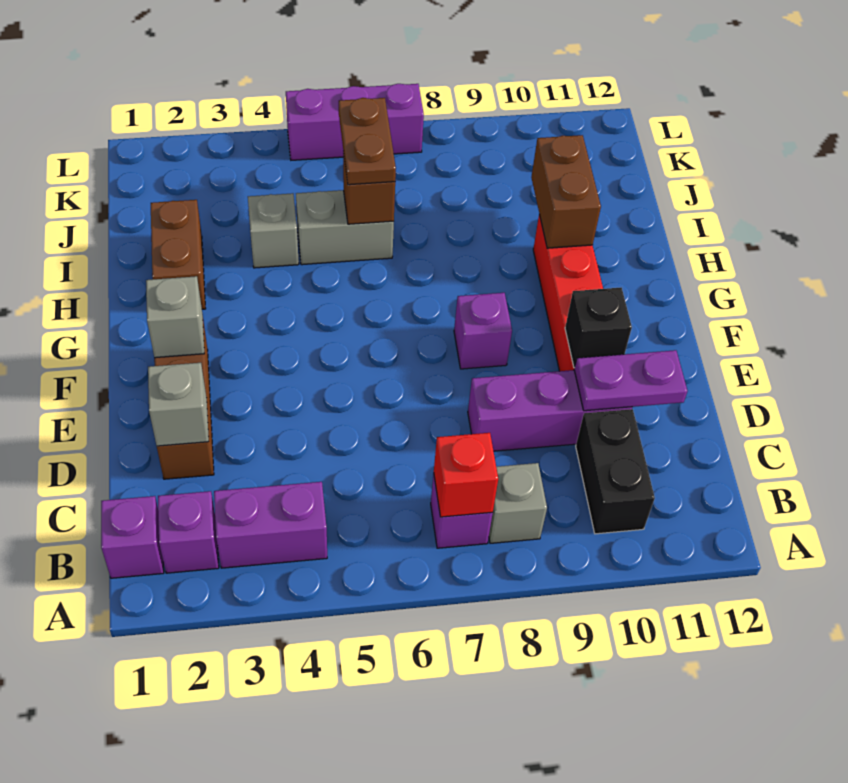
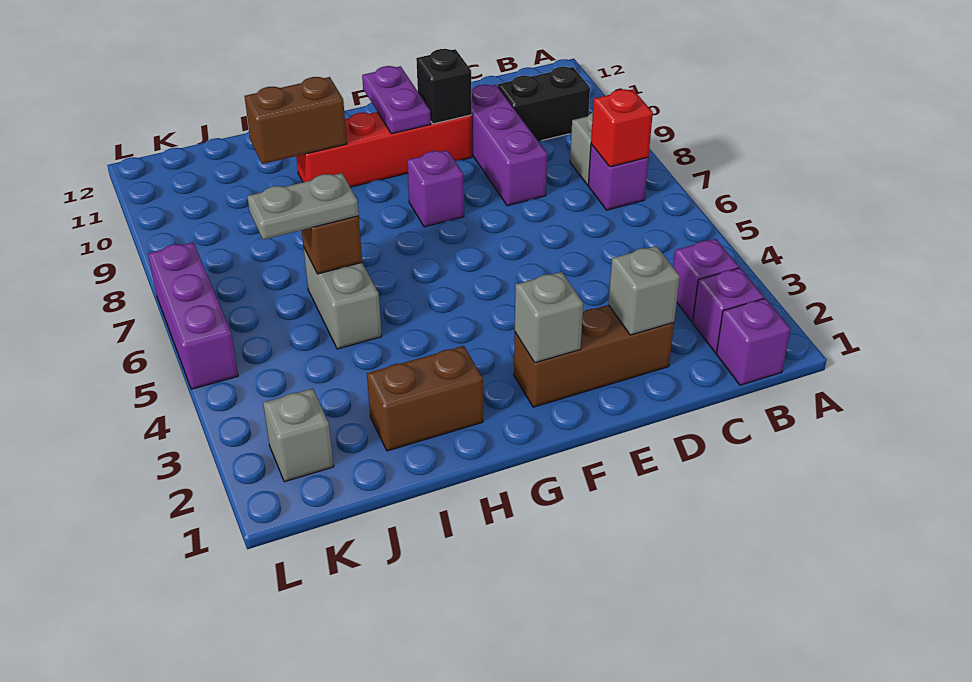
purple brick B3:B4 level 1 -> purple brick B3 level 1
purple plate D10:D11 level 2 -> purple plate F10:F11 level 2
grey brick I4 level 1 -> grey brick K2 level 1
brown plate I6:J6 level 3 -> grey plate I6:J6 level 3

